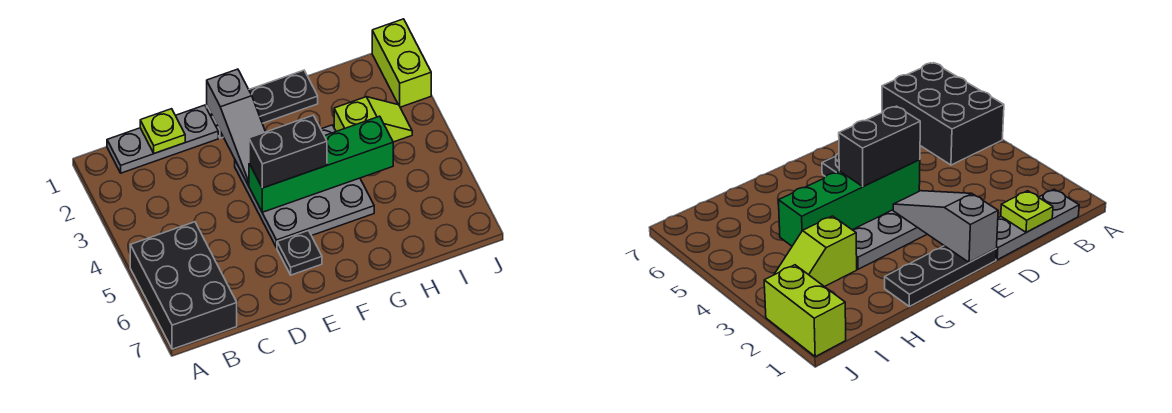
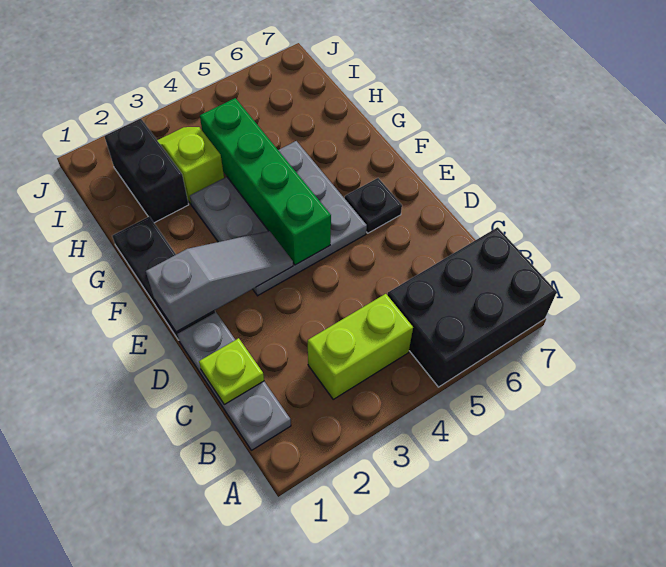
black brick E4:F4 level 3 -> black brick H2:I2 level 1
lime brick J1:J2 level 1 -> lime brick B3:B4 level 1

